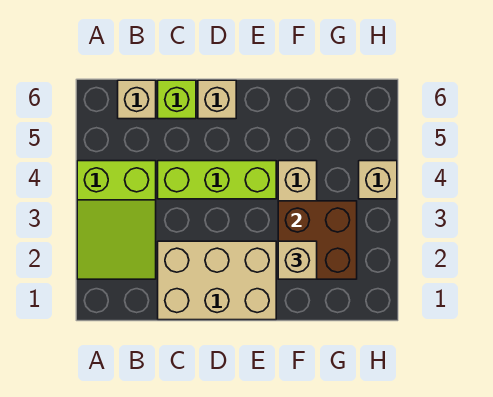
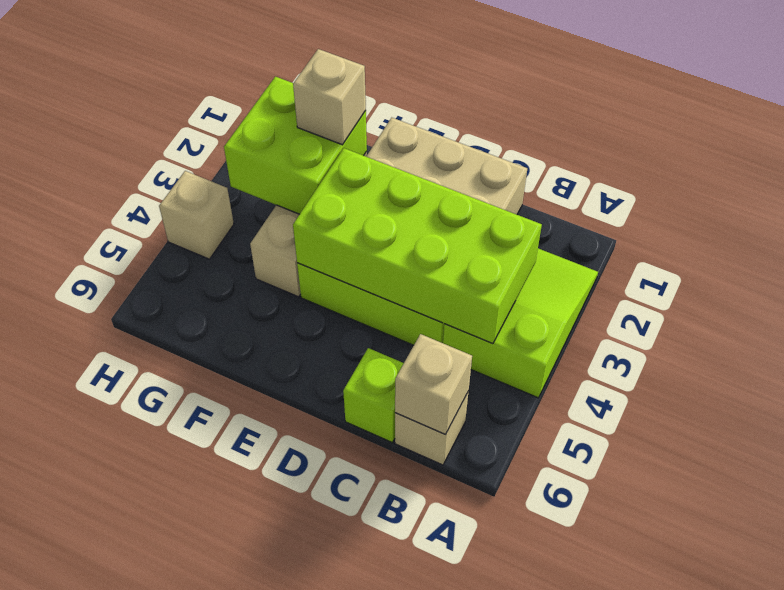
none -> lime brick B3:E4 level 2
tan brick D6 level 1 -> tan brick B6 level 2
brown brick F2:G3 level 2 -> lime brick F2:G3 level 2

